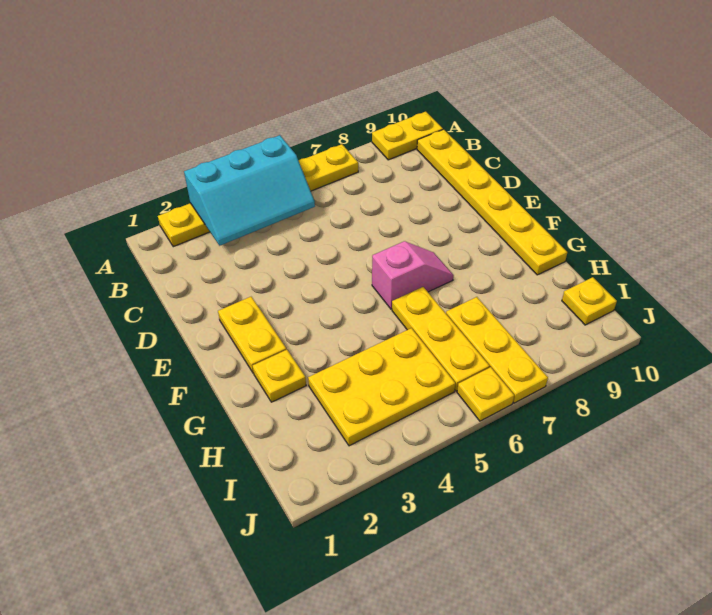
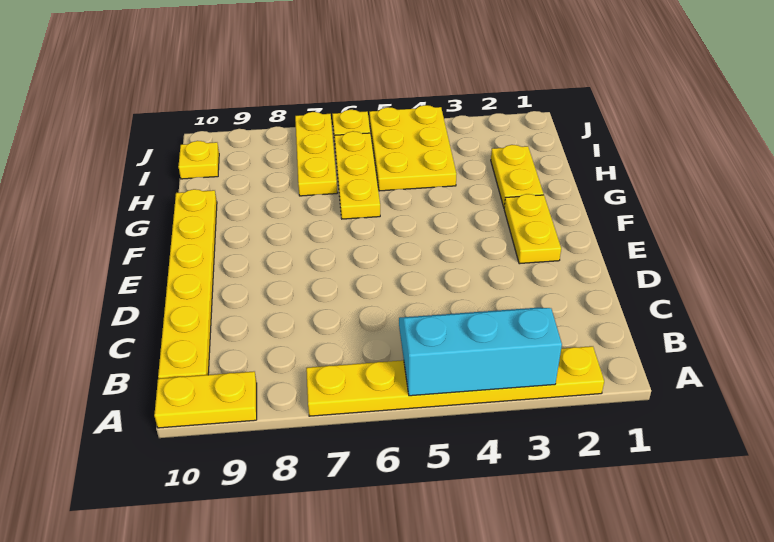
pink slope F6:F7 level 1 top 6 -> none
yellow plate G2 level 1 -> yellow plate G2:H2 level 1
yellow plate H3:I5 level 1 -> yellow plate H4:J5 level 1

